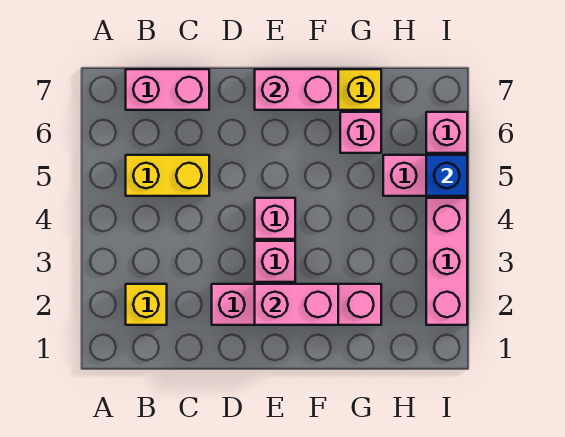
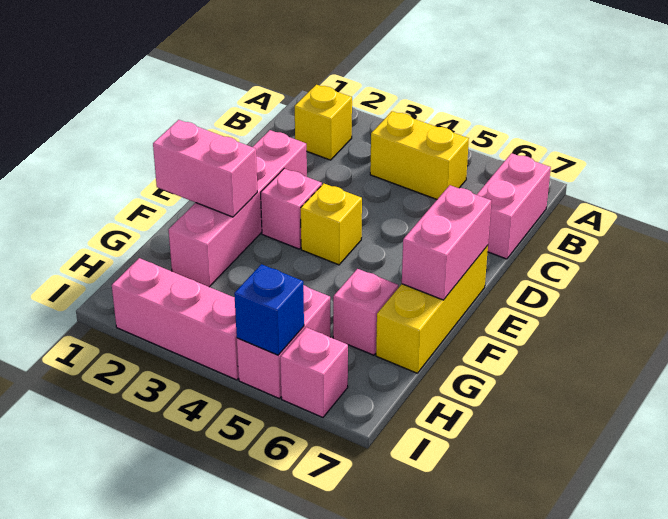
yellow brick B5:C5 level 1 -> yellow brick B4:B5 level 1
pink brick E2:F2 level 2 -> pink brick F1:F2 level 2
pink brick E4 level 1 -> yellow brick E4 level 1

